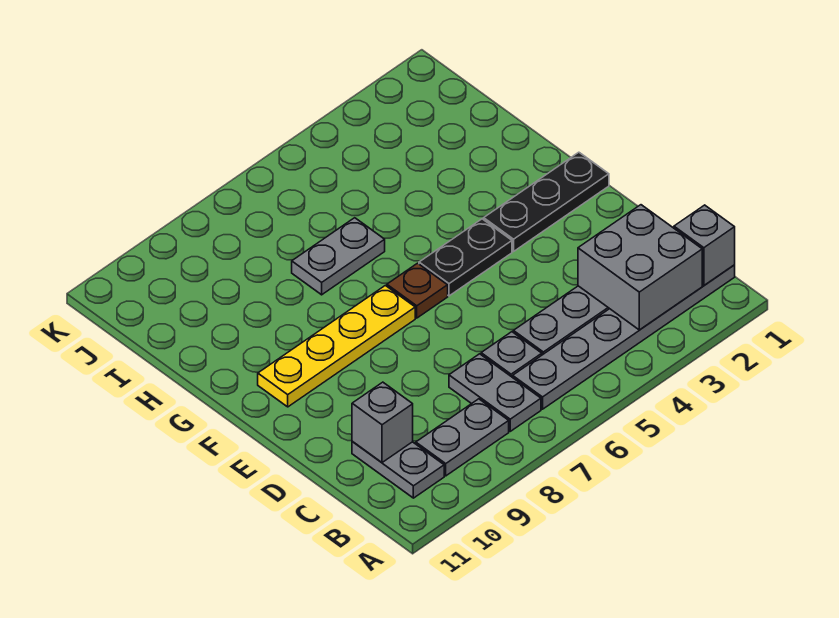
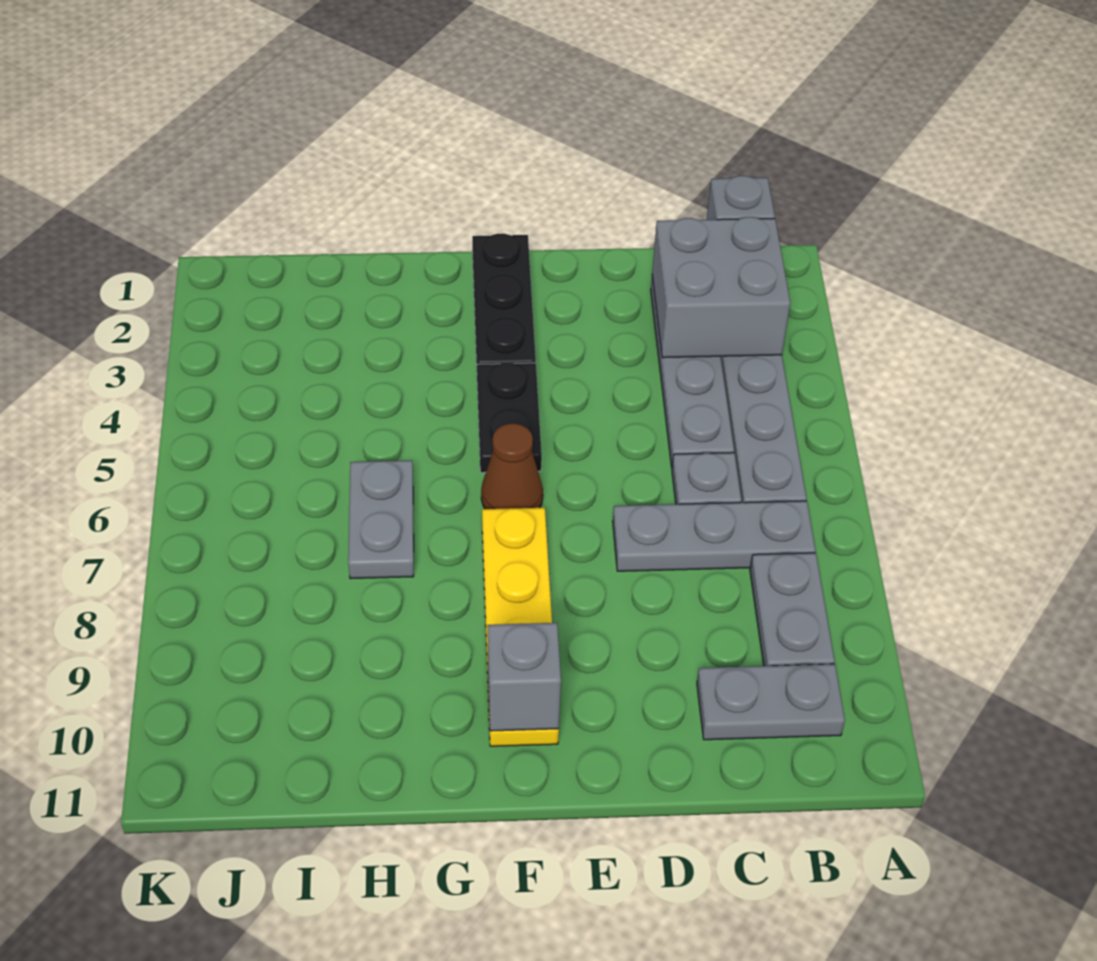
grey plate B7:C7 level 1 -> grey plate B7:D7 level 1
grey brick C10 level 2 -> grey brick F10 level 2
brown plate F6 level 1 -> brown cone F6 level 1

